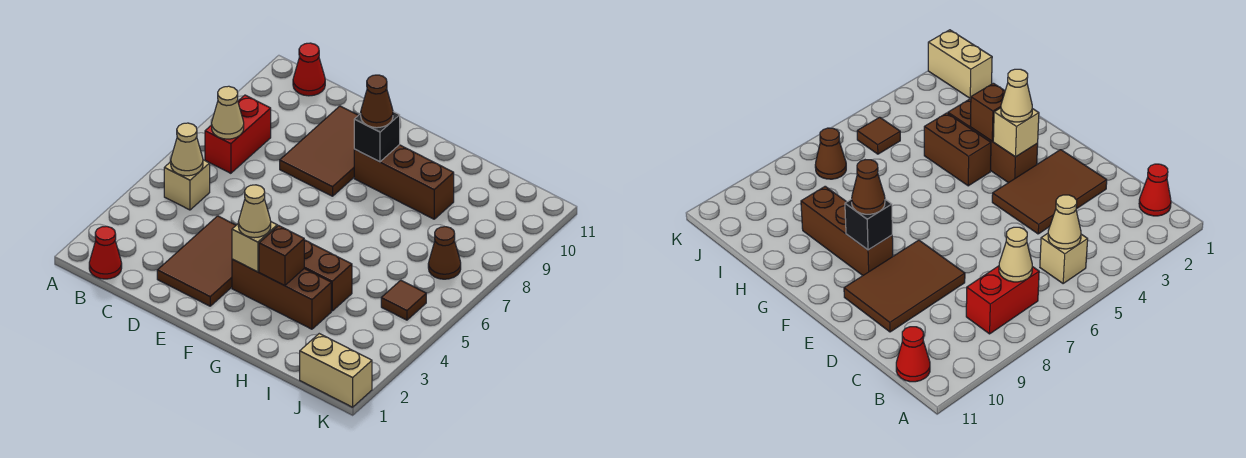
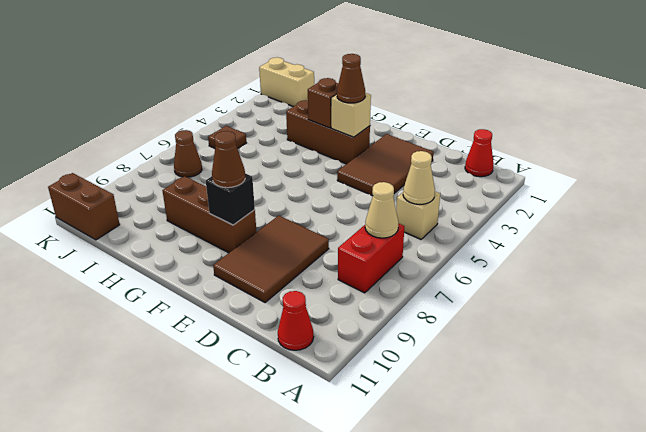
tan cone F3 level 3 -> brown cone F3 level 3
brown brick G4:H4 level 1 -> brown brick J11:K11 level 1

